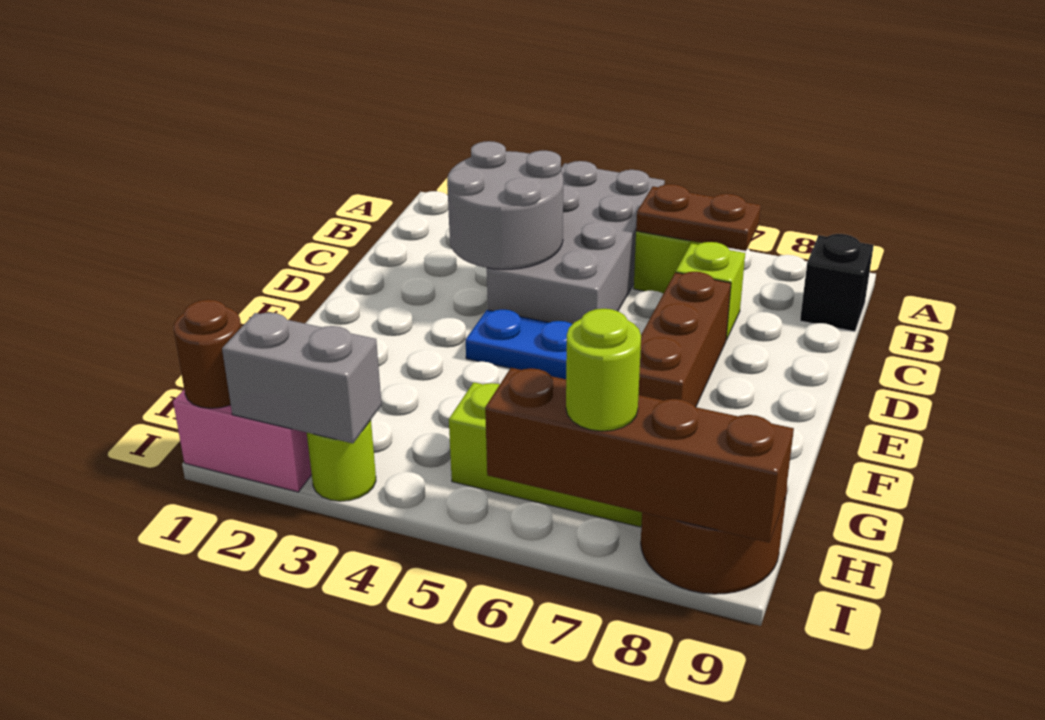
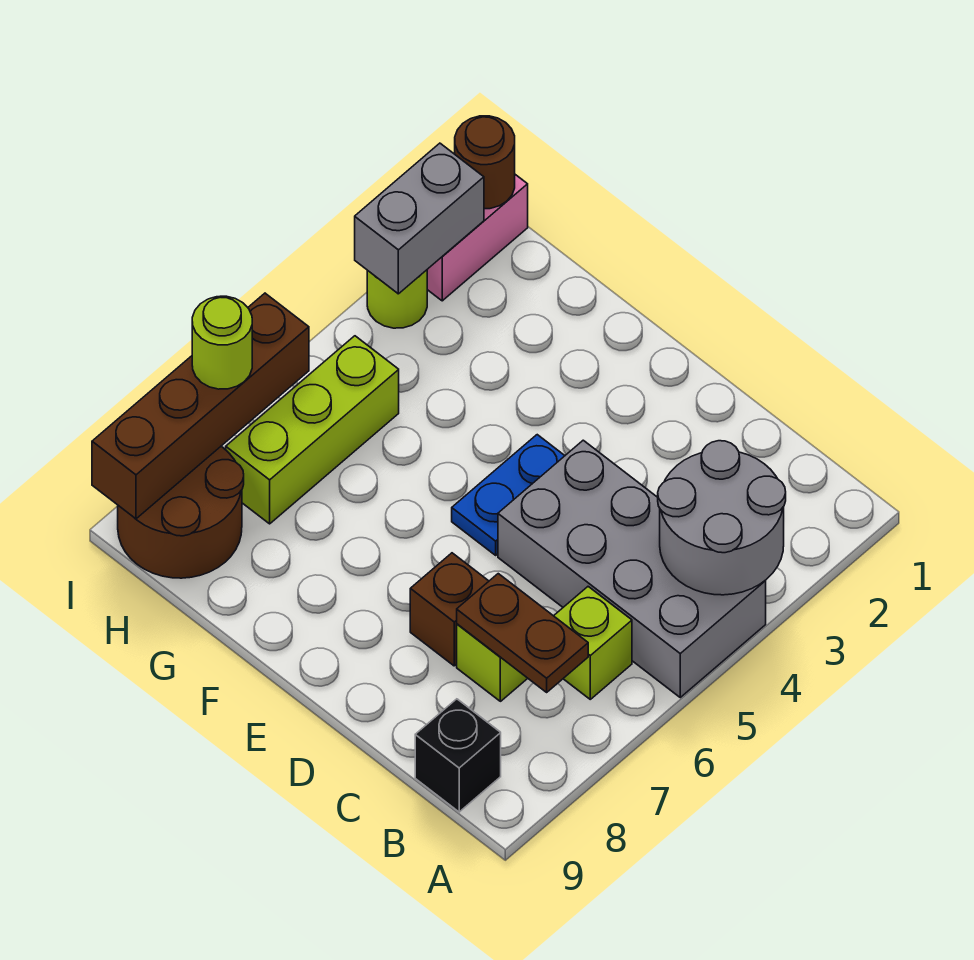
brown plate B6:B7 level 2 -> brown plate B7:C7 level 2
grey round brick C3:D4 level 2 -> grey round brick A3:B4 level 2
brown brick D7:F7 level 1 -> brown brick D7 level 1

